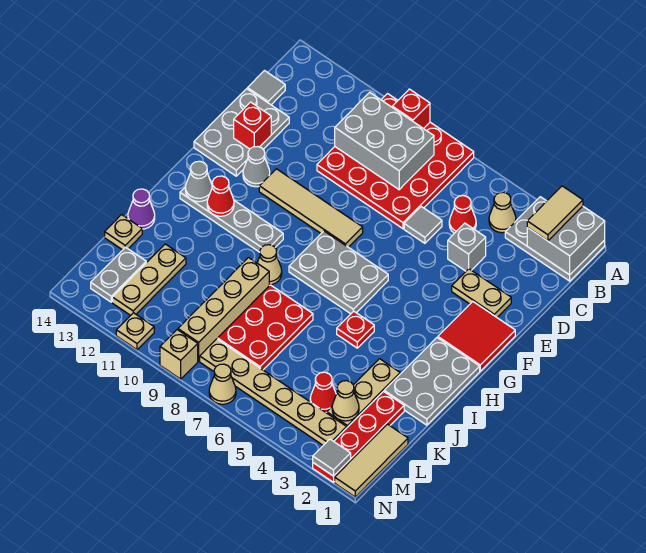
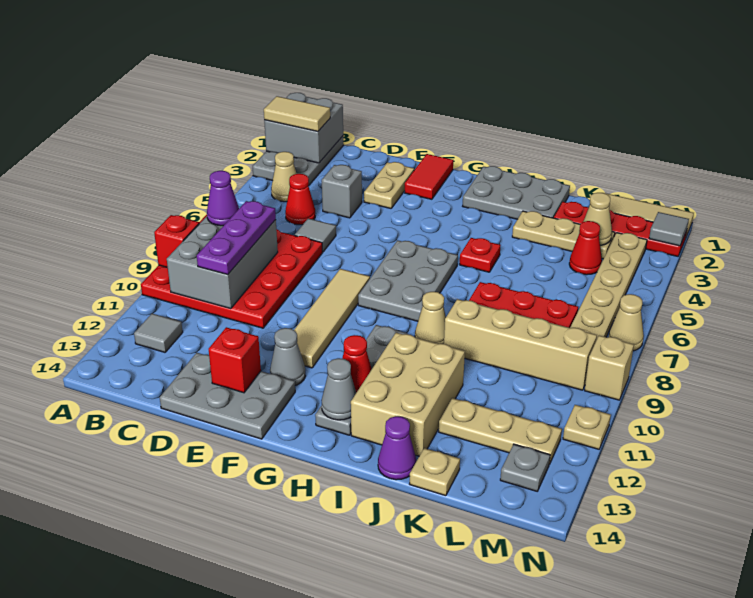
none -> purple cone B8 level 3
none -> purple plate C8:C10 level 3
grey tile C14 level 1 -> grey tile B12 level 1
red tile F1:G2 level 1 -> red tile F1:F2 level 1
none -> tan brick I11:J13 level 1
grey plate L13:M13 level 1 -> grey plate M13 level 1

